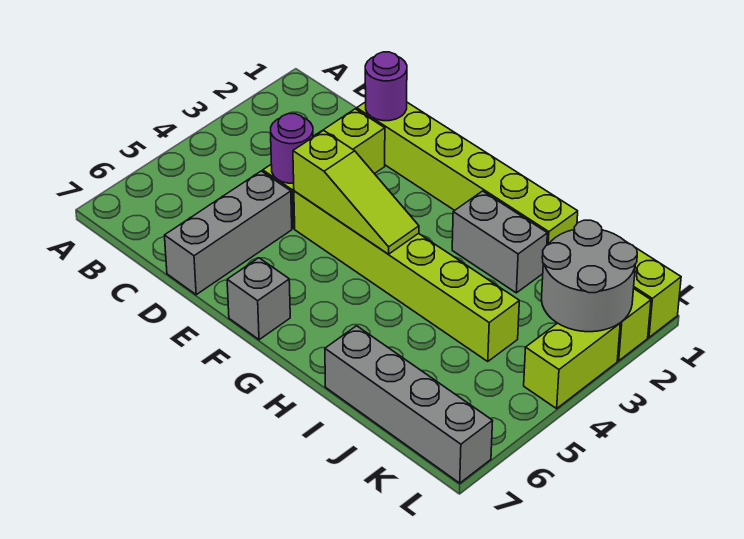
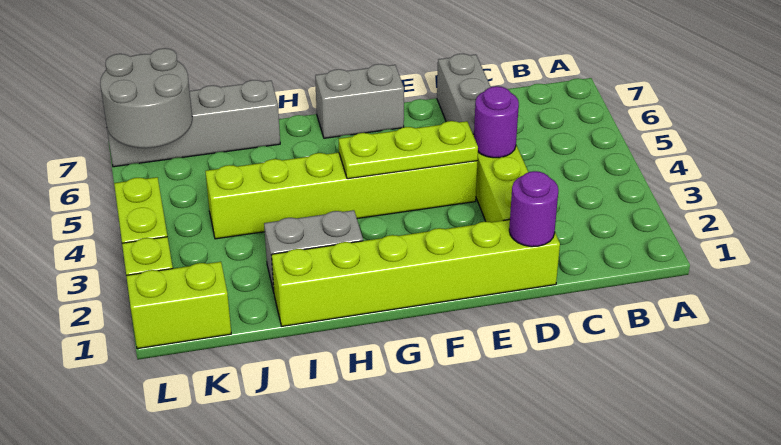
lime slope E4:G4 level 2 top E -> lime plate E4:G4 level 2
grey brick F7 level 1 -> grey brick F7:G7 level 1
grey round brick K2:L3 level 2 -> grey round brick K6:L7 level 2

